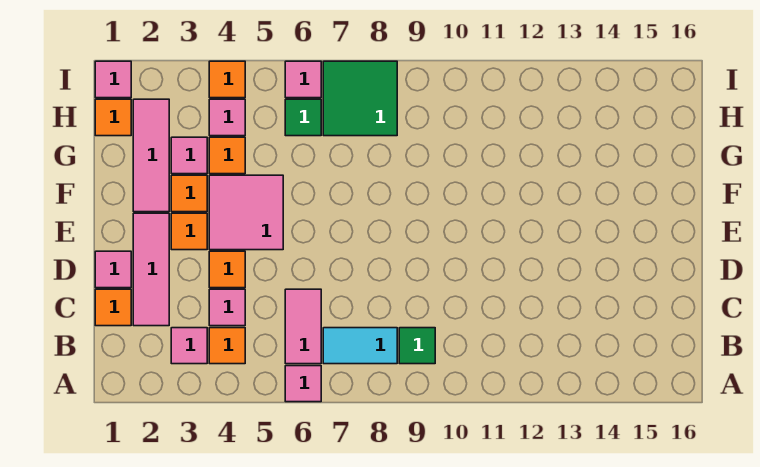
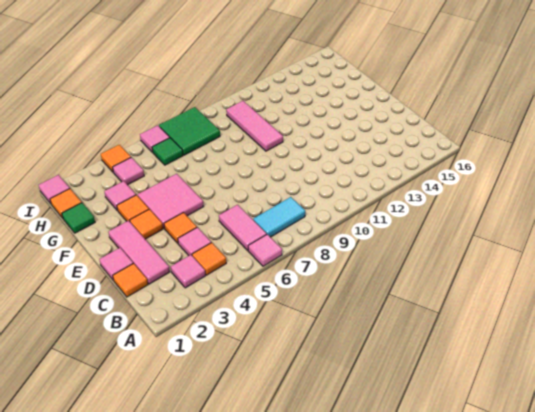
green tile B9 level 1 -> green tile G1 level 1
pink tile F2:H2 level 1 -> pink tile F10:H10 level 1
orange tile G4 level 1 -> none

